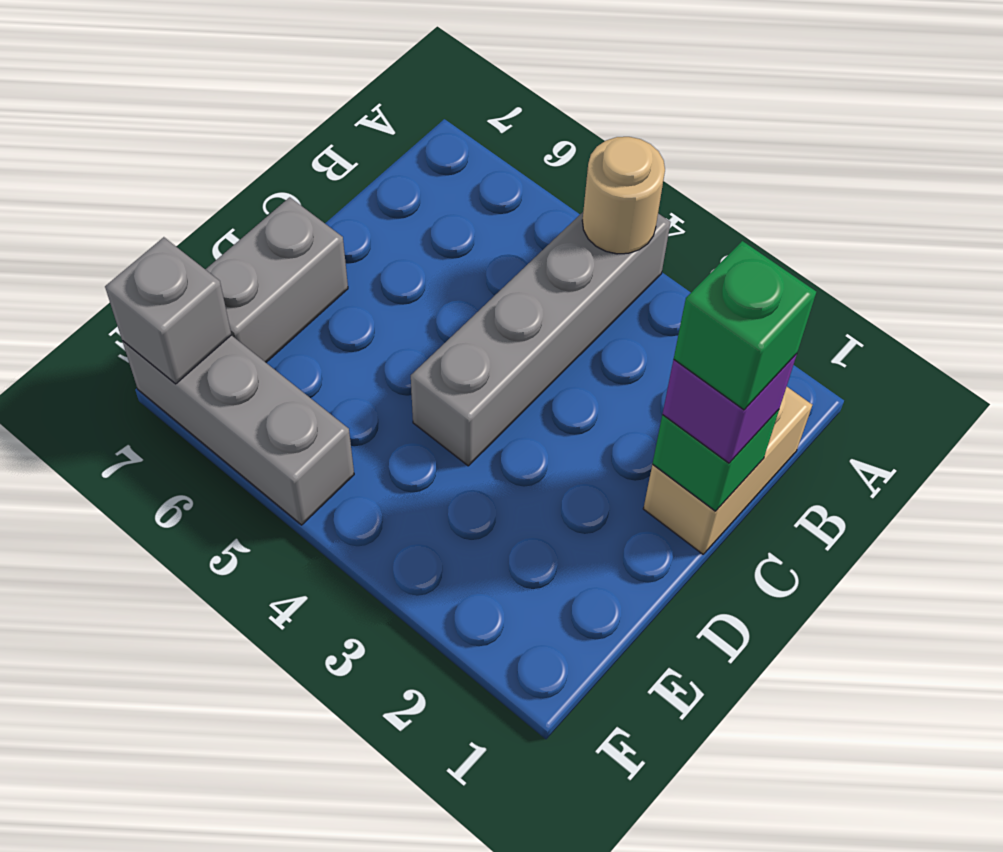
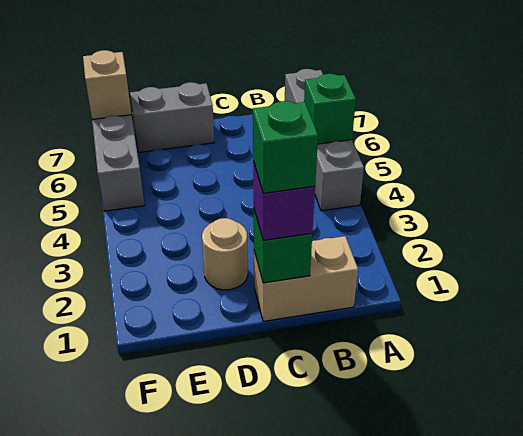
grey brick A4:D4 level 1 -> grey brick A4:A7 level 1
tan round brick A4 level 2 -> tan round brick D2 level 1
none -> green brick A5 level 2
grey brick F7 level 2 -> tan brick F7 level 2

